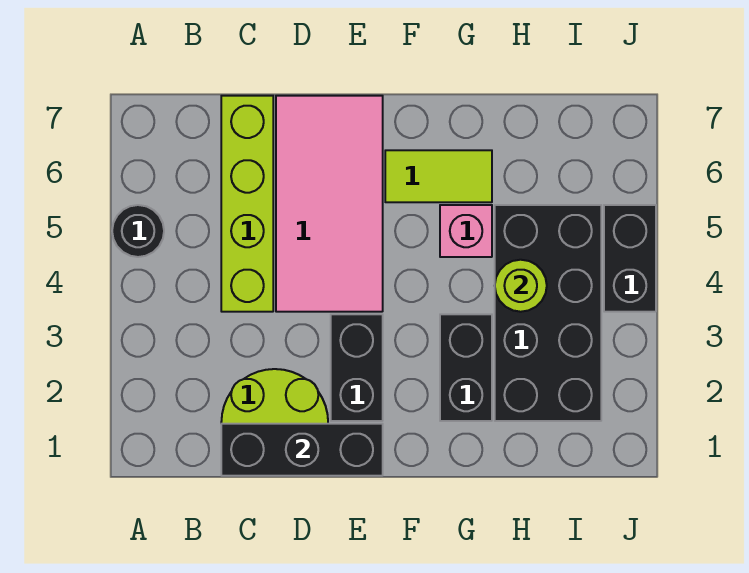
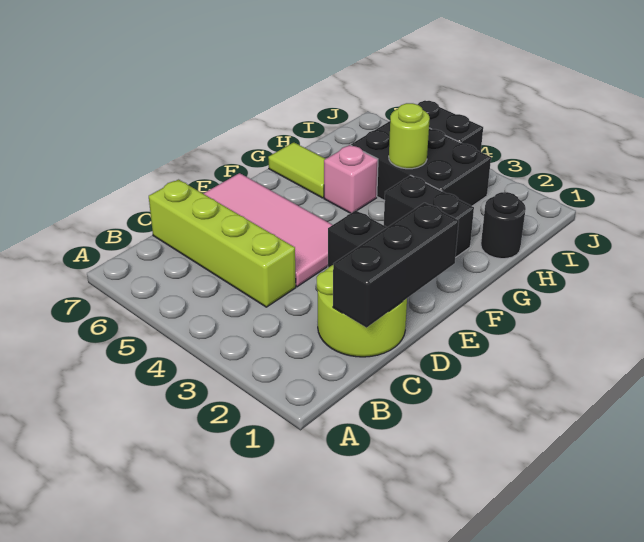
black round brick A5 level 1 -> black round brick H1 level 1
lime tile F6:G6 level 1 -> lime tile G6:G7 level 1
black brick H2:I5 level 1 -> black brick H3:I5 level 1

